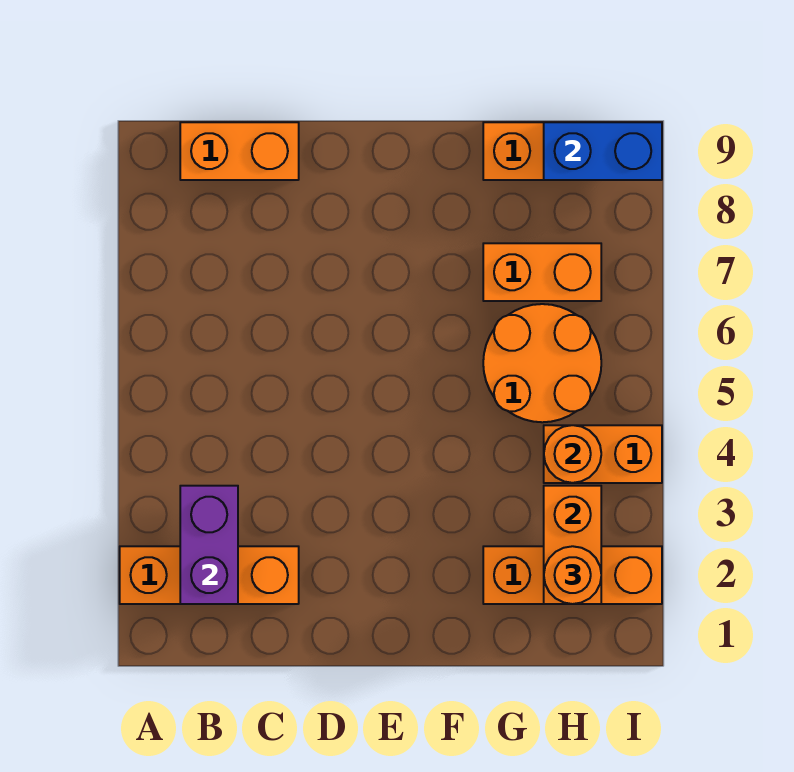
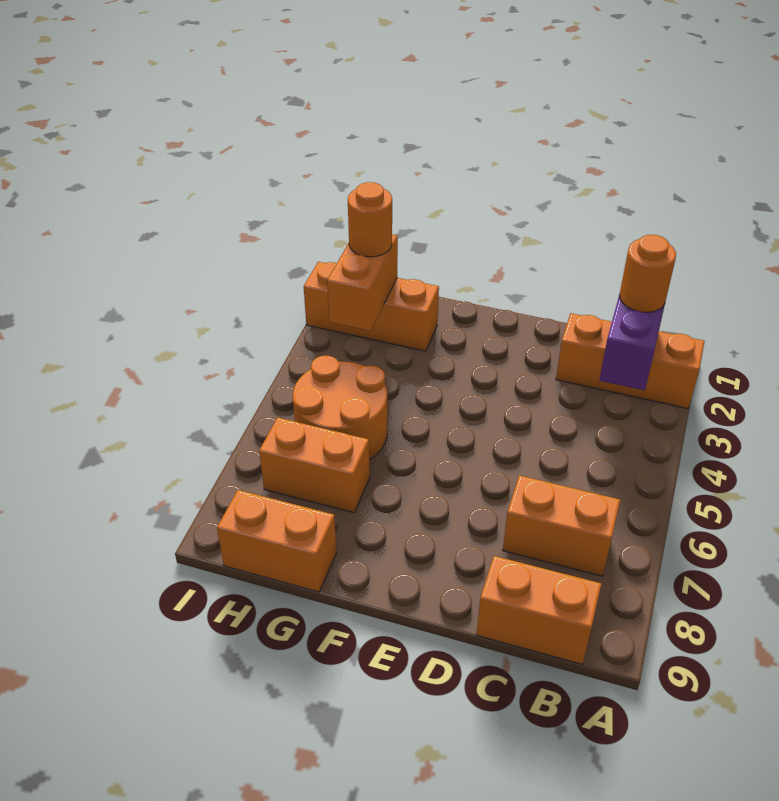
orange brick H4:I4 level 1 -> orange brick B7:C7 level 1
orange round brick H4 level 2 -> orange round brick B2 level 3
blue brick H9:I9 level 2 -> none

